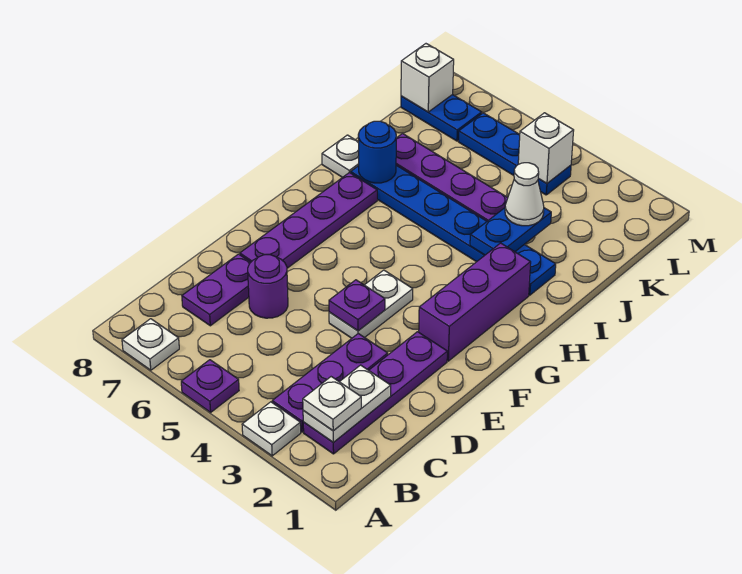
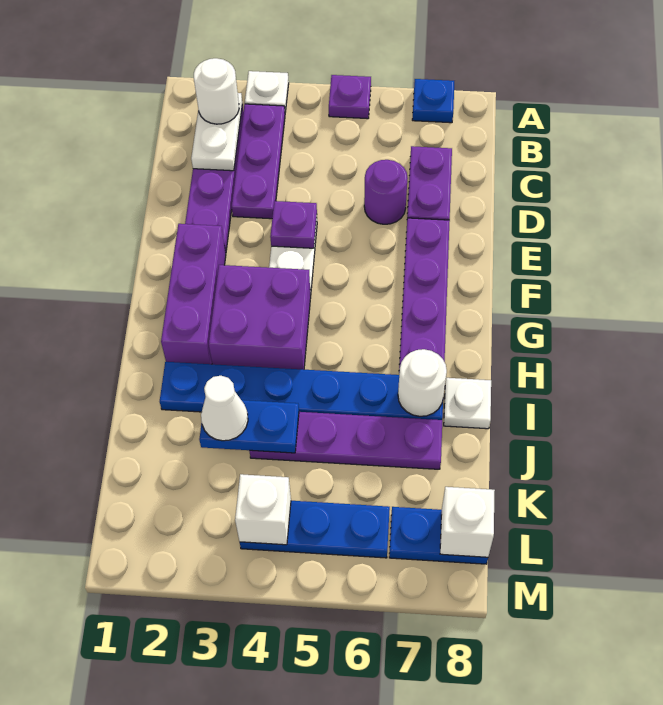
white plate A7 level 1 -> blue plate A7 level 1
white plate B2 level 3 -> white round brick B2 level 3
none -> purple brick G3:H4 level 1
blue plate I3:J3 level 2 -> blue plate J3:J4 level 2
blue round brick I7 level 2 -> white round brick I7 level 2

